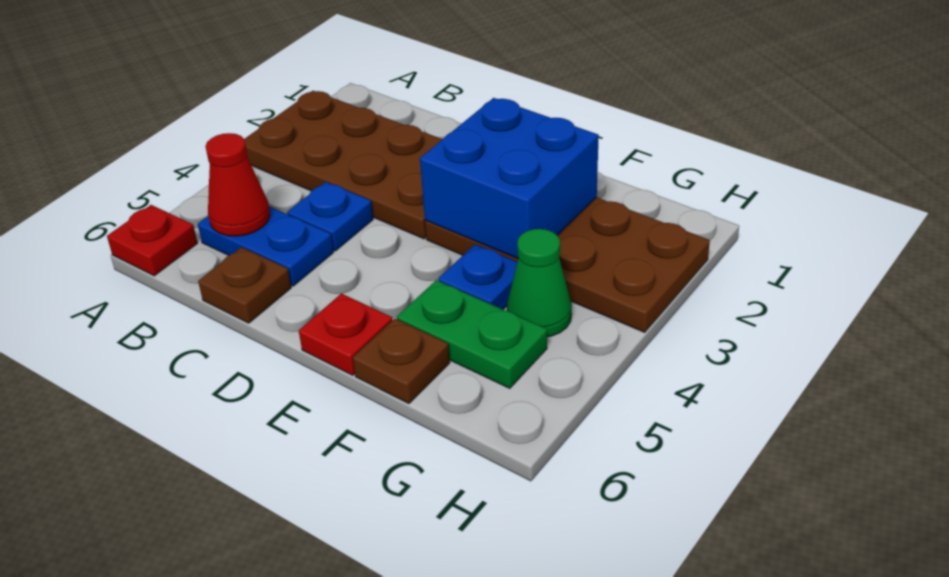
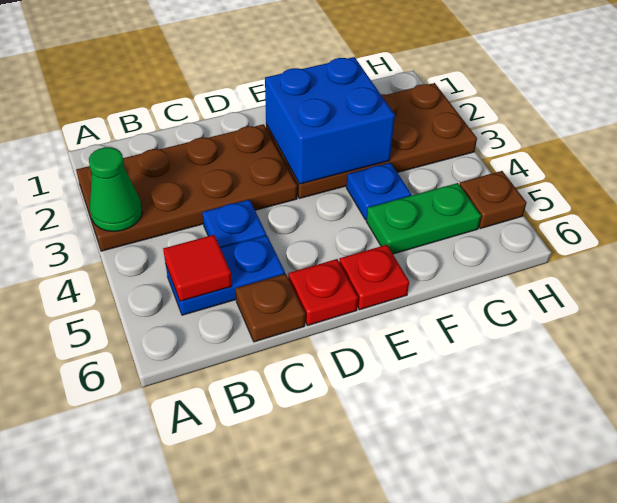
red plate A6 level 1 -> red plate D6 level 1
red cone B5 level 2 -> red tile B5 level 2
brown plate F6 level 1 -> brown plate H5 level 1
green cone G4 level 1 -> green cone A3 level 2

